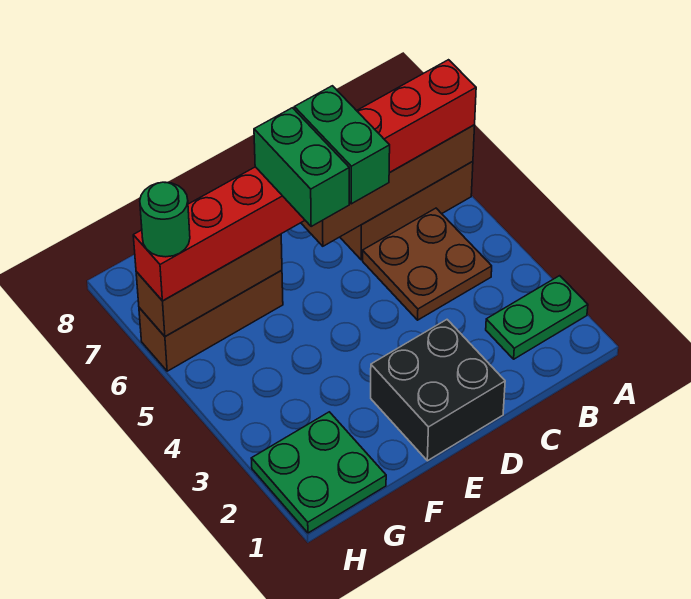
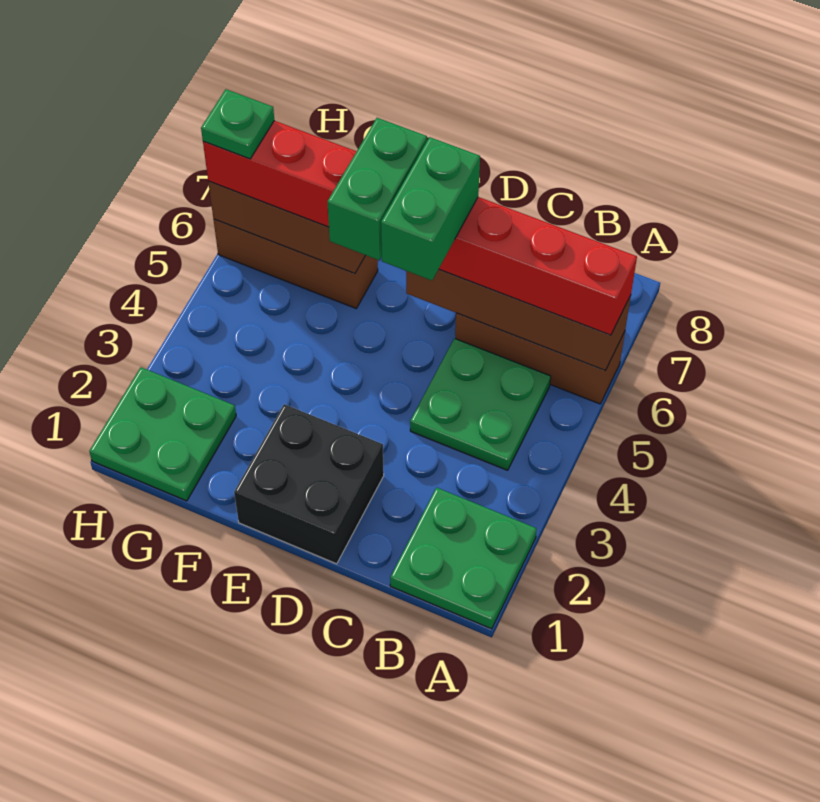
green plate A2:B2 level 1 -> green plate A1:B2 level 1
brown plate B4:C5 level 1 -> green plate B4:C5 level 1
green round brick H6 level 4 -> green plate H6 level 4

